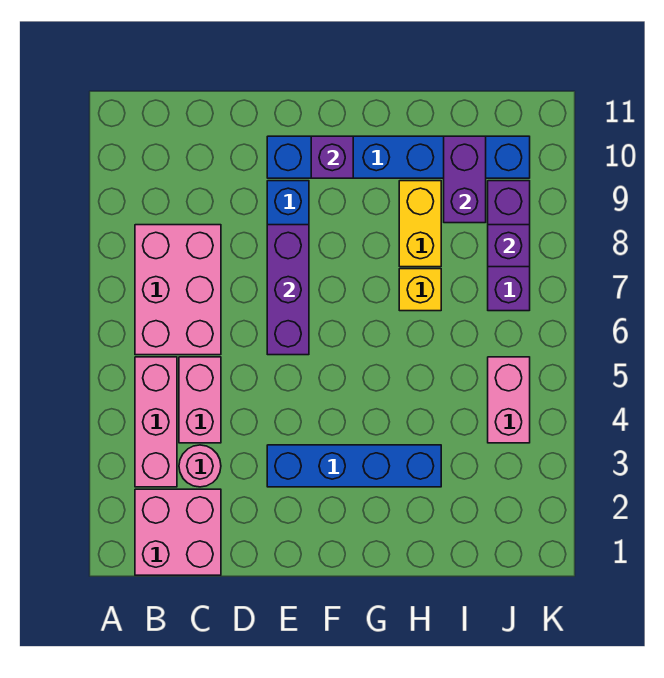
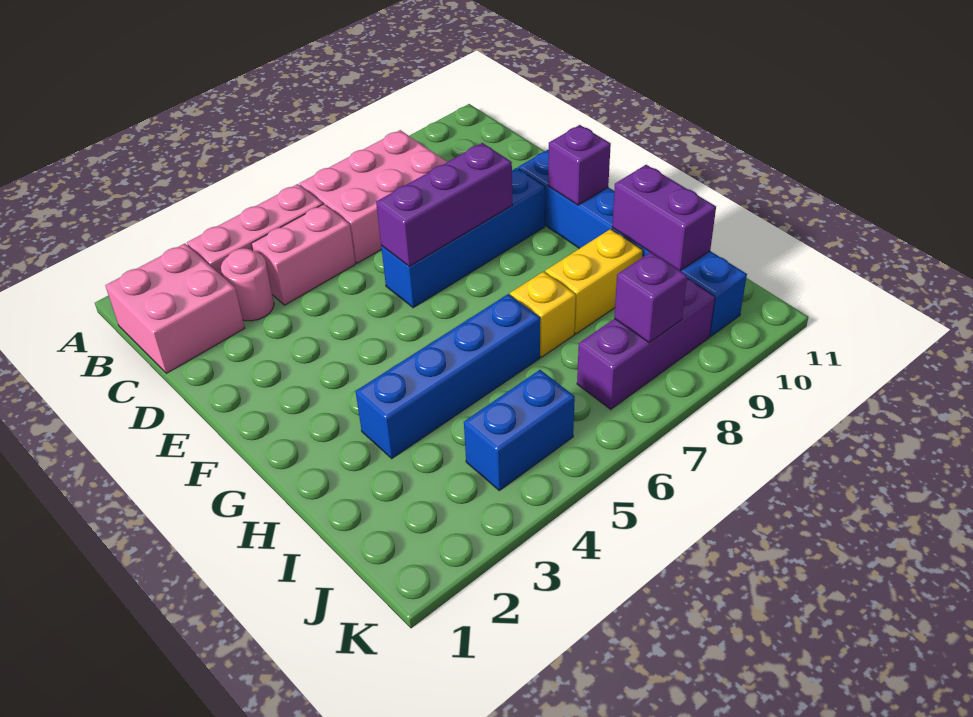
blue brick E3:H3 level 1 -> blue brick H3:H6 level 1
purple brick I9:I10 level 2 -> purple brick H10:I10 level 2
pink brick J4:J5 level 1 -> blue brick J4:J5 level 1

